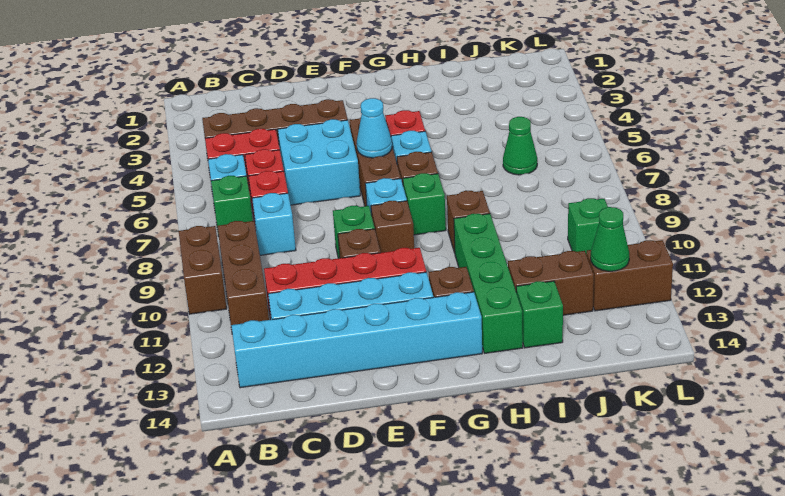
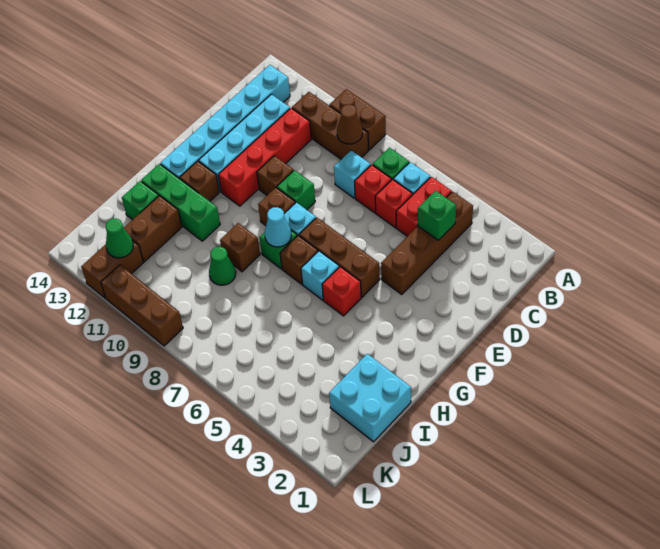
none -> brown cone B9 level 2
cyan brick D5:E6 level 1 -> cyan brick I1:J2 level 1
cyan cone F6 level 2 -> cyan cone G8 level 2
green brick H10:H13 level 1 -> green brick H11:H13 level 1
green cone J6 level 1 -> green cone I9 level 1
green brick K10 level 1 -> green brick C4 level 2
none -> brown brick L9:L11 level 1

